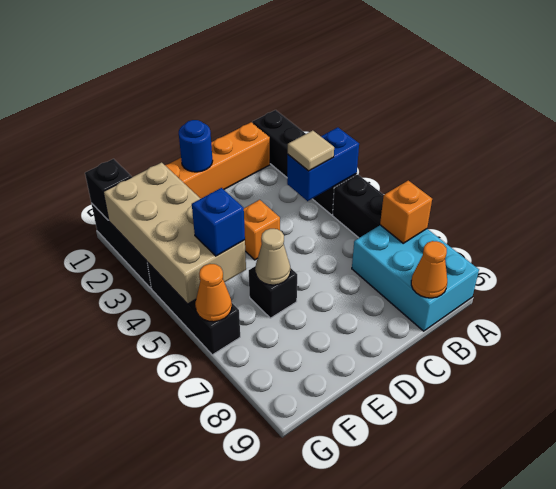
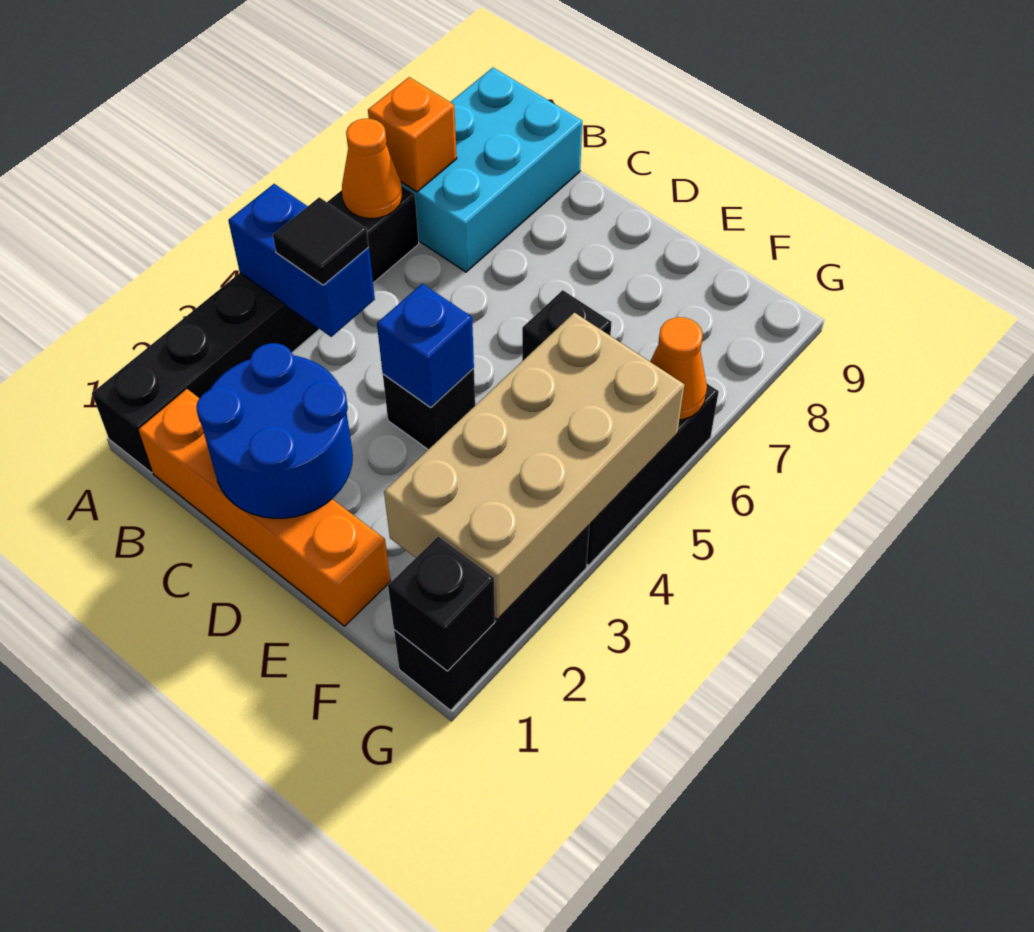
tan tile B4 level 3 -> black tile B4 level 3
orange cone B9 level 2 -> orange cone A6 level 2
blue round brick D1 level 2 -> blue round brick C1:D2 level 2
orange brick D4 level 1 -> black brick D4 level 1
tan cone E6 level 2 -> none
blue brick F5 level 3 -> blue brick D4 level 2

